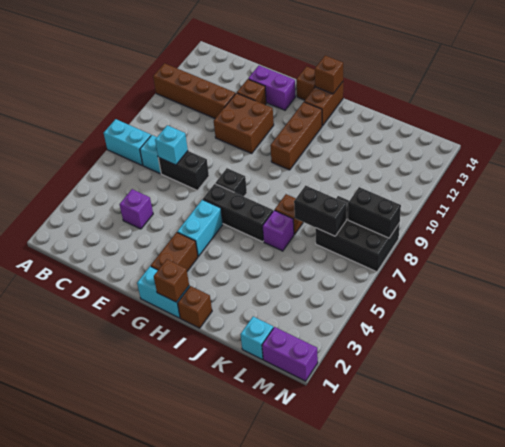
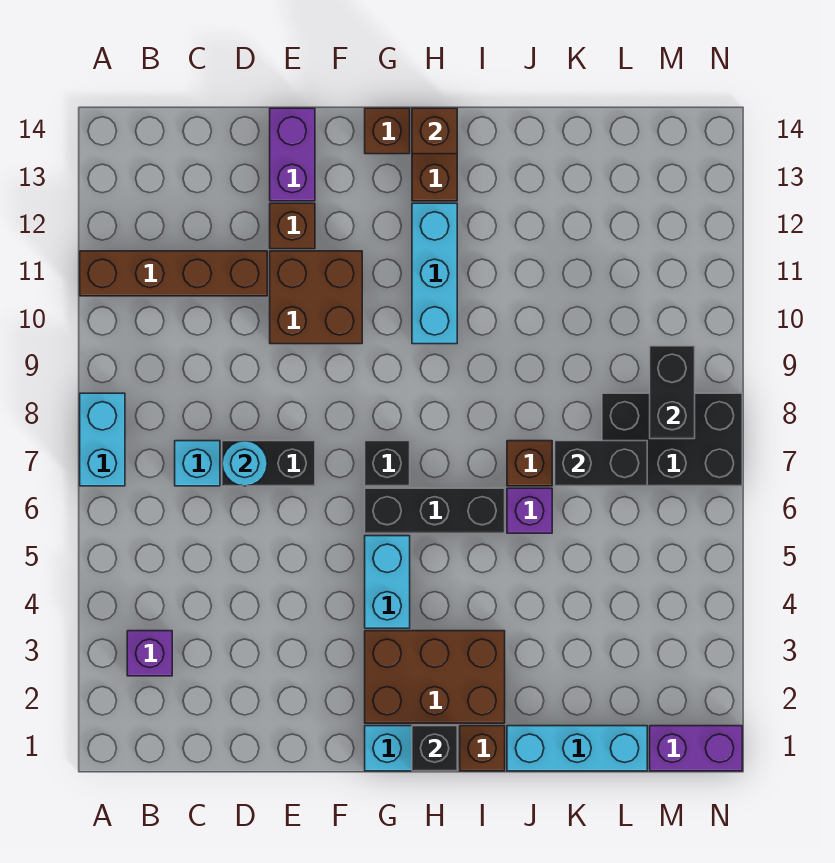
cyan brick A7:B7 level 1 -> cyan brick A7:A8 level 1
purple brick D4 level 1 -> purple brick B3 level 1
cyan brick D7 level 2 -> cyan round brick D7 level 2
purple brick E13:F13 level 1 -> purple brick E13:E14 level 1
brown brick G2:G3 level 1 -> brown brick G2:I3 level 1
brown brick H1 level 2 -> black brick H1 level 2
brown brick H10:H12 level 1 -> cyan brick H10:H12 level 1
cyan brick L1 level 1 -> cyan brick J1:L1 level 1
black brick M8:N8 level 2 -> black brick M8:M9 level 2

